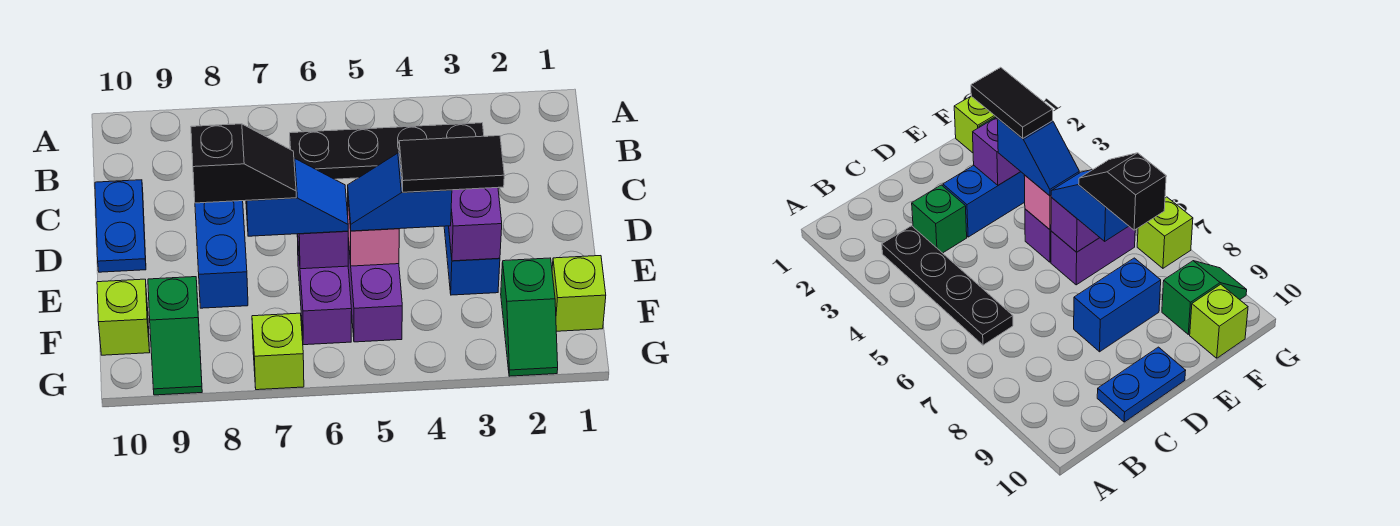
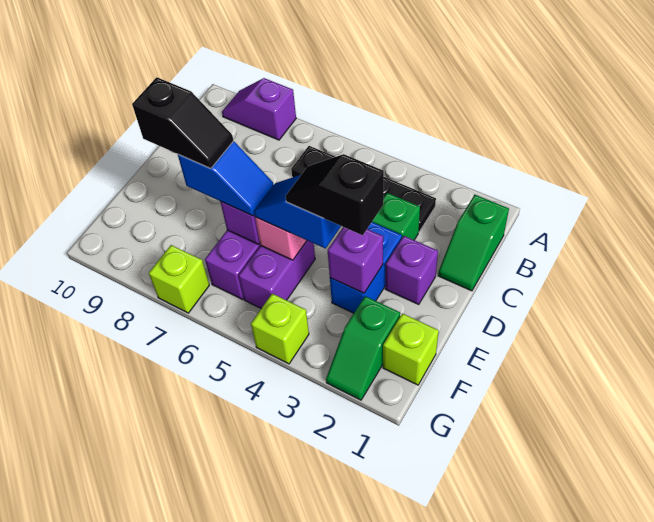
none -> purple slope A8:A9 level 1 top 8
blue plate C10:D10 level 1 -> none
none -> purple brick D2 level 1
blue brick D8:E8 level 1 -> none
black tile E3:E4 level 4 -> black slope E3:E4 level 4 top 3
green slope F9:G9 level 1 top F -> green slope B1:C1 level 1 top B
lime brick F10 level 1 -> lime brick G4 level 1

